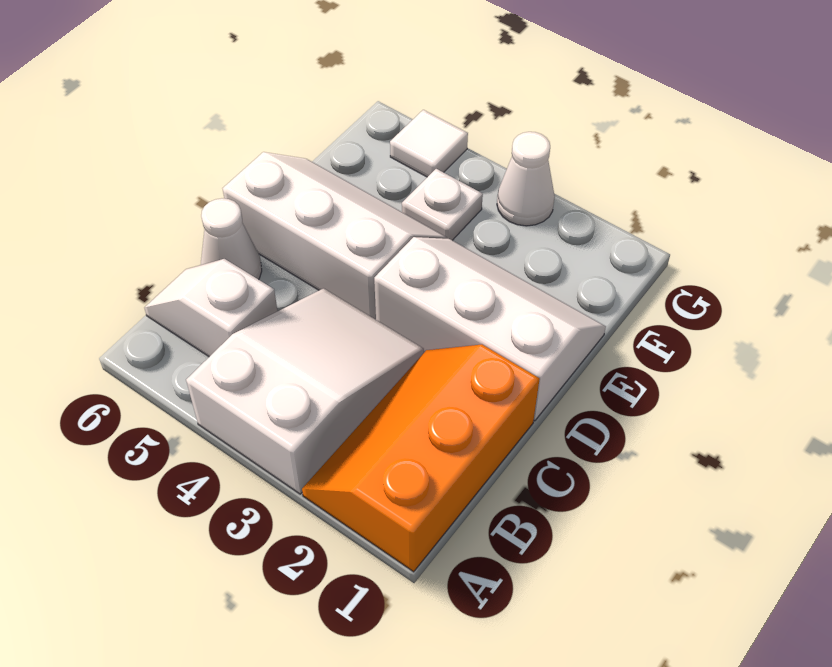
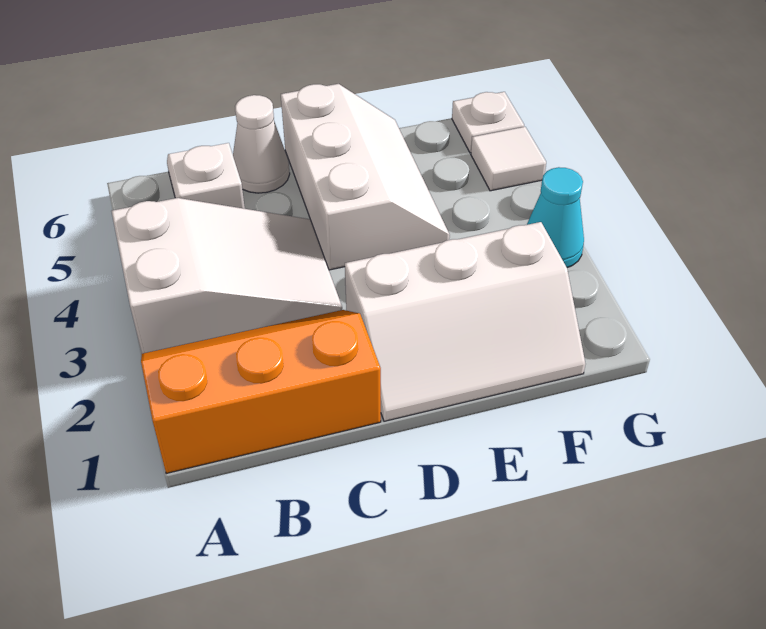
white slope D1:E3 level 1 top D -> white slope D1:F2 level 1 top 2
white plate F4 level 1 -> white plate G6 level 1
white cone G3 level 1 -> cyan cone G3 level 1

